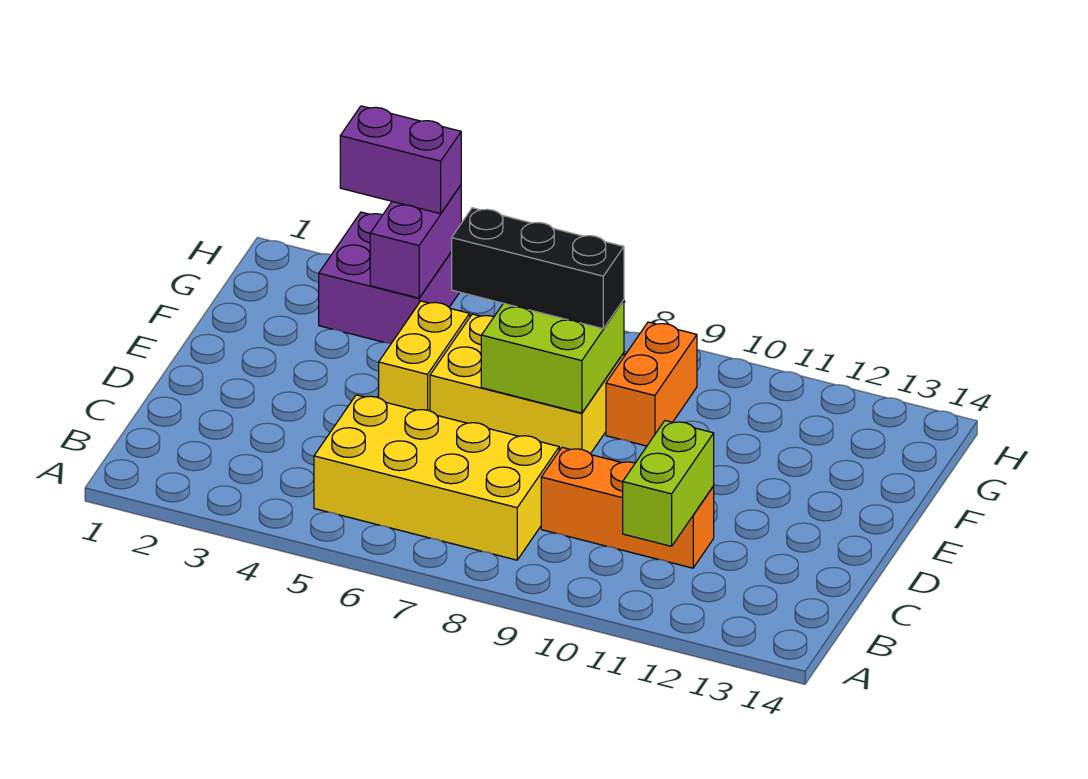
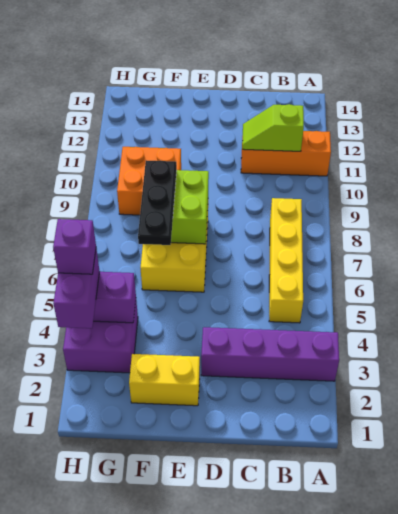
none -> purple brick A3:D3 level 1
yellow brick B5:C8 level 1 -> yellow brick B5:B8 level 1
lime brick B11:C11 level 2 -> lime slope B11:C11 level 2 top B
orange brick C9:C11 level 1 -> orange brick A11:C11 level 1
yellow brick E5:F5 level 1 -> yellow brick E2:F2 level 1
black brick F6:F8 level 3 -> black plate F6:F8 level 3
orange brick F9:G9 level 1 -> orange brick F9:G10 level 1
none -> purple brick H4 level 4

